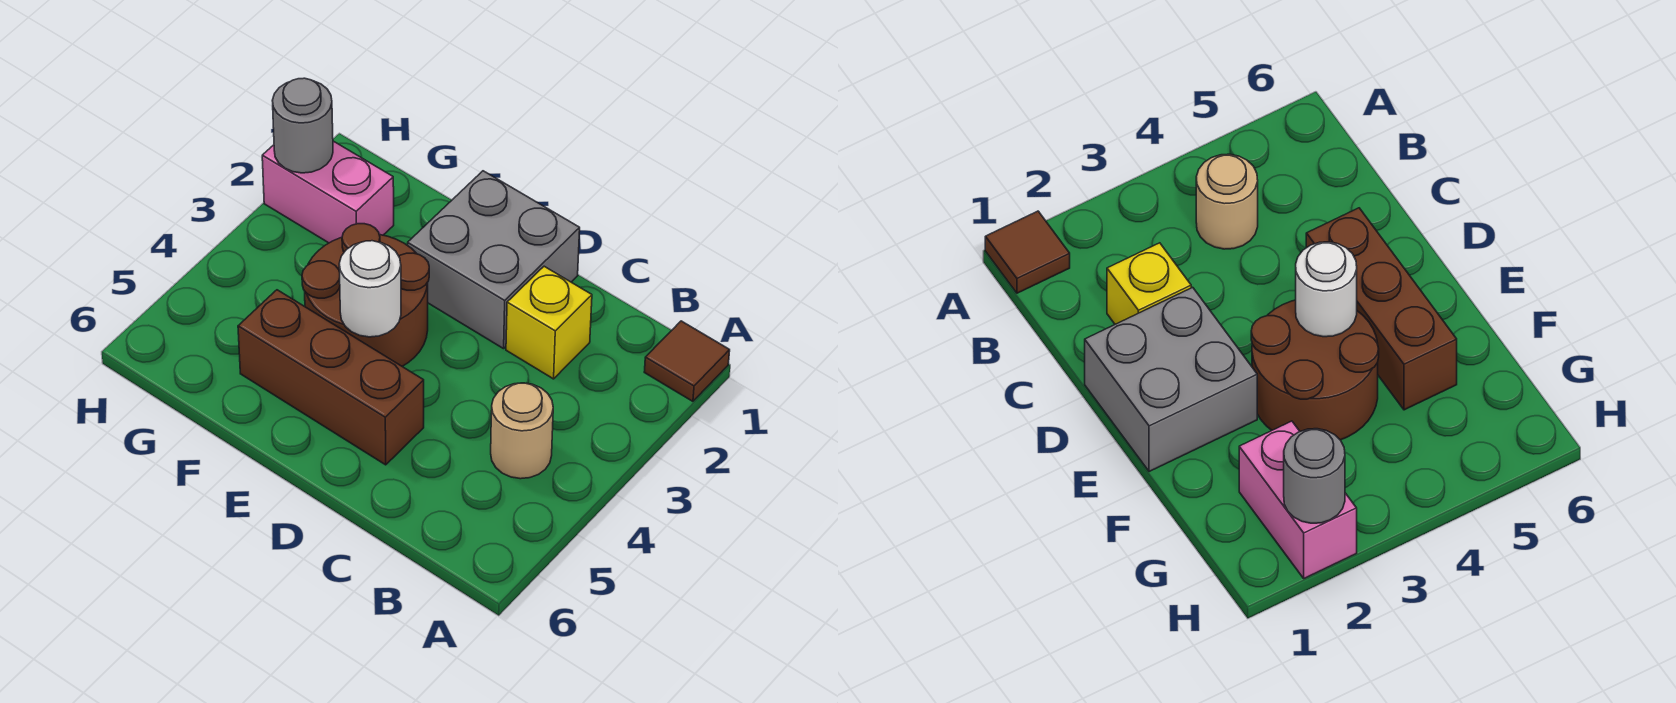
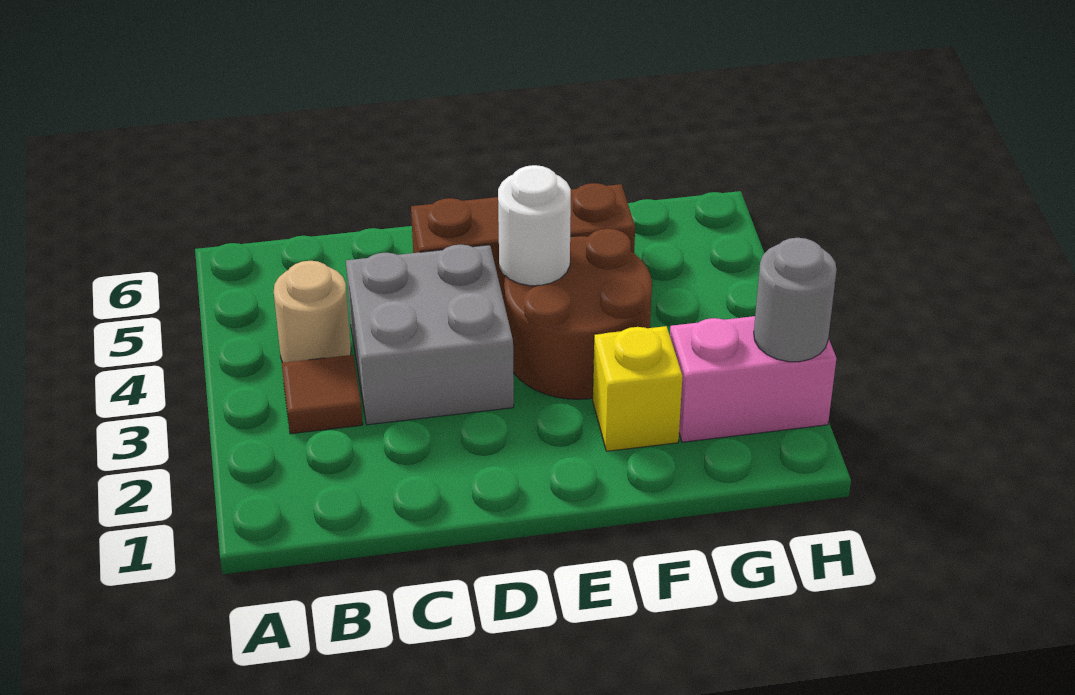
brown tile A1 level 1 -> brown tile B3 level 1
yellow brick C2 level 1 -> yellow brick F2 level 1
grey brick D1:E2 level 1 -> grey brick C3:D4 level 1

